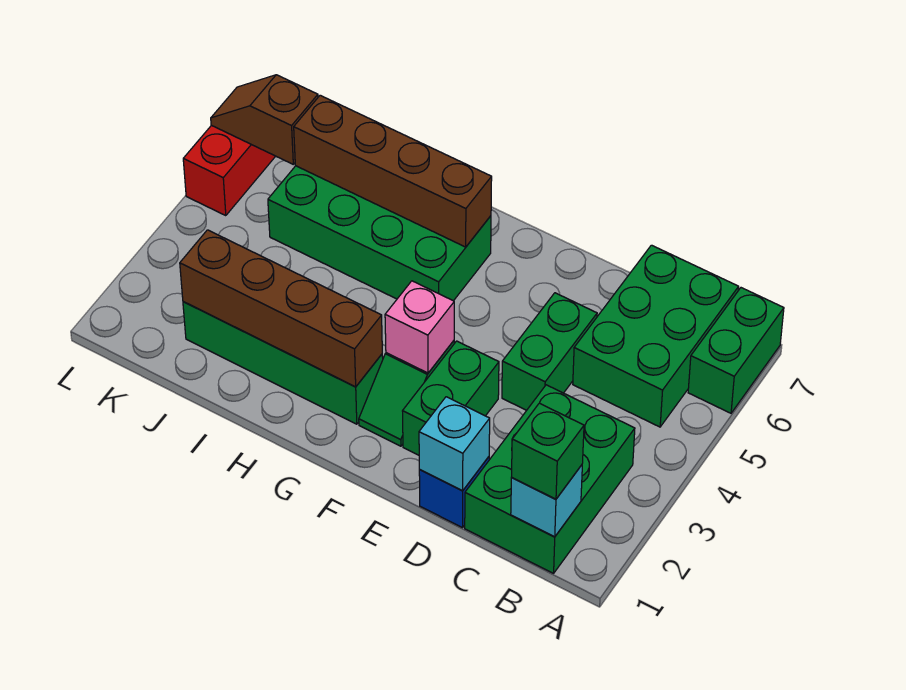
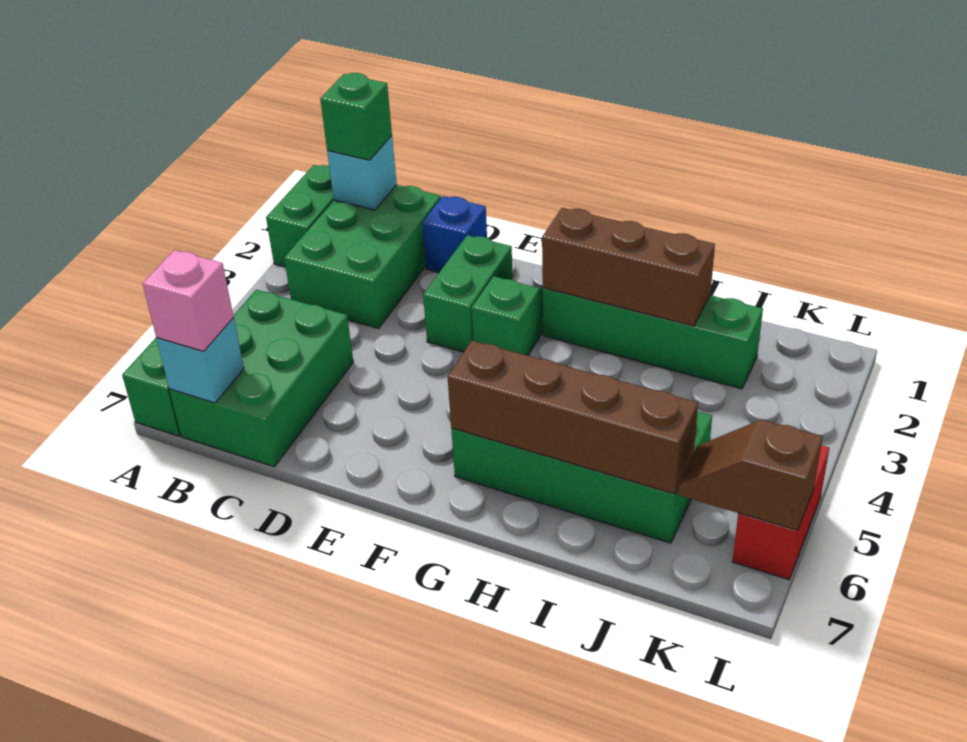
cyan brick D1 level 2 -> cyan brick B7 level 2
green brick D4:D5 level 1 -> green brick A1:A2 level 1
pink brick F3 level 2 -> pink brick B7 level 3
brown brick G2:J2 level 2 -> brown brick G2:I2 level 2
brown slope K6:L6 level 2 top K -> brown slope K6:L6 level 2 top L

